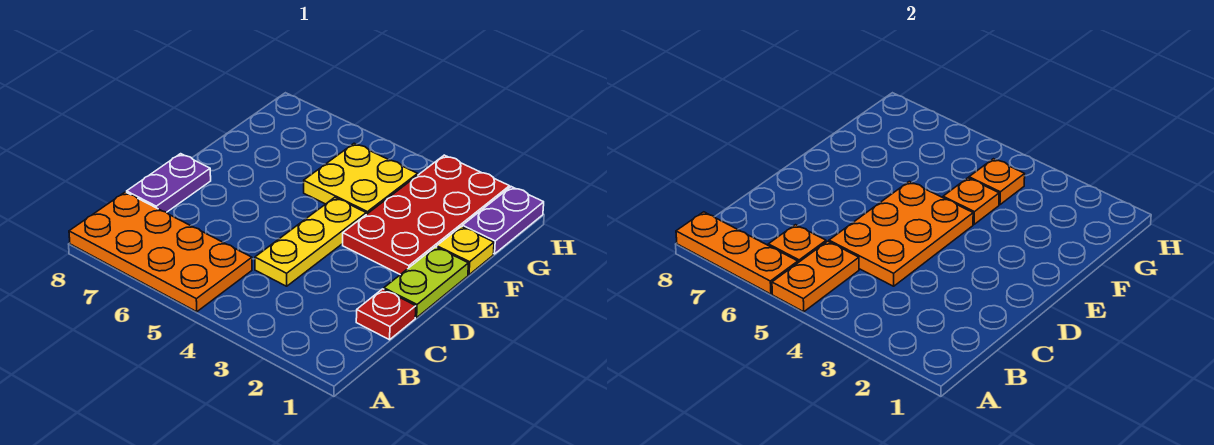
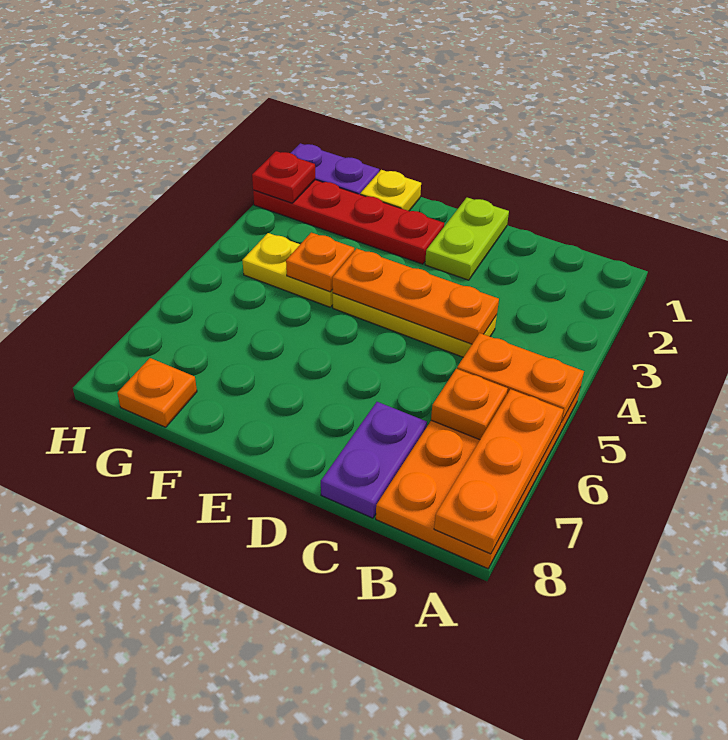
red plate C1 level 1 -> red plate H2 level 2
orange plate C4:E5 level 2 -> orange plate C4:E4 level 2
purple plate C8:D8 level 1 -> purple plate C7:C8 level 1
lime plate D1:E1 level 1 -> lime plate D1:D2 level 1
red plate E2:H3 level 1 -> red plate E2:H2 level 1
yellow plate F4:G5 level 1 -> yellow plate F4:G4 level 1
orange plate G4 level 2 -> orange plate G8 level 1

